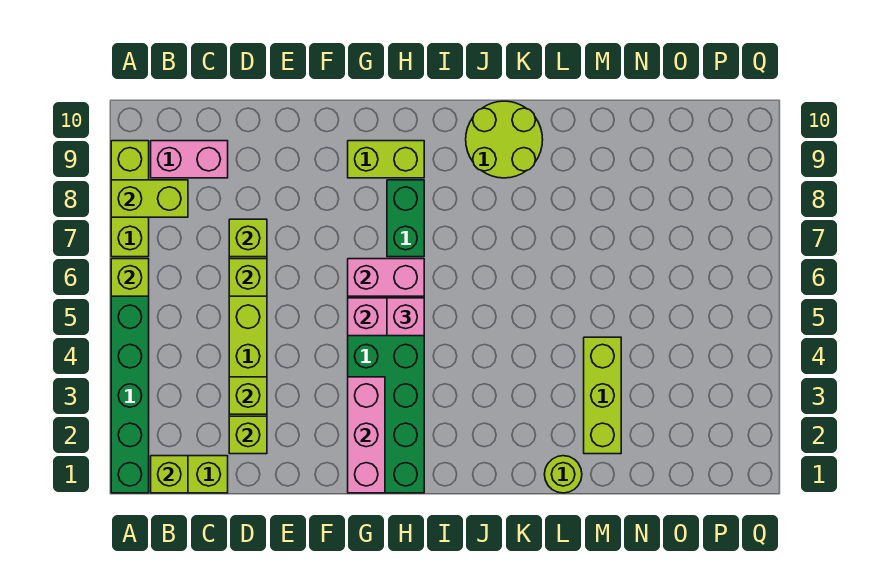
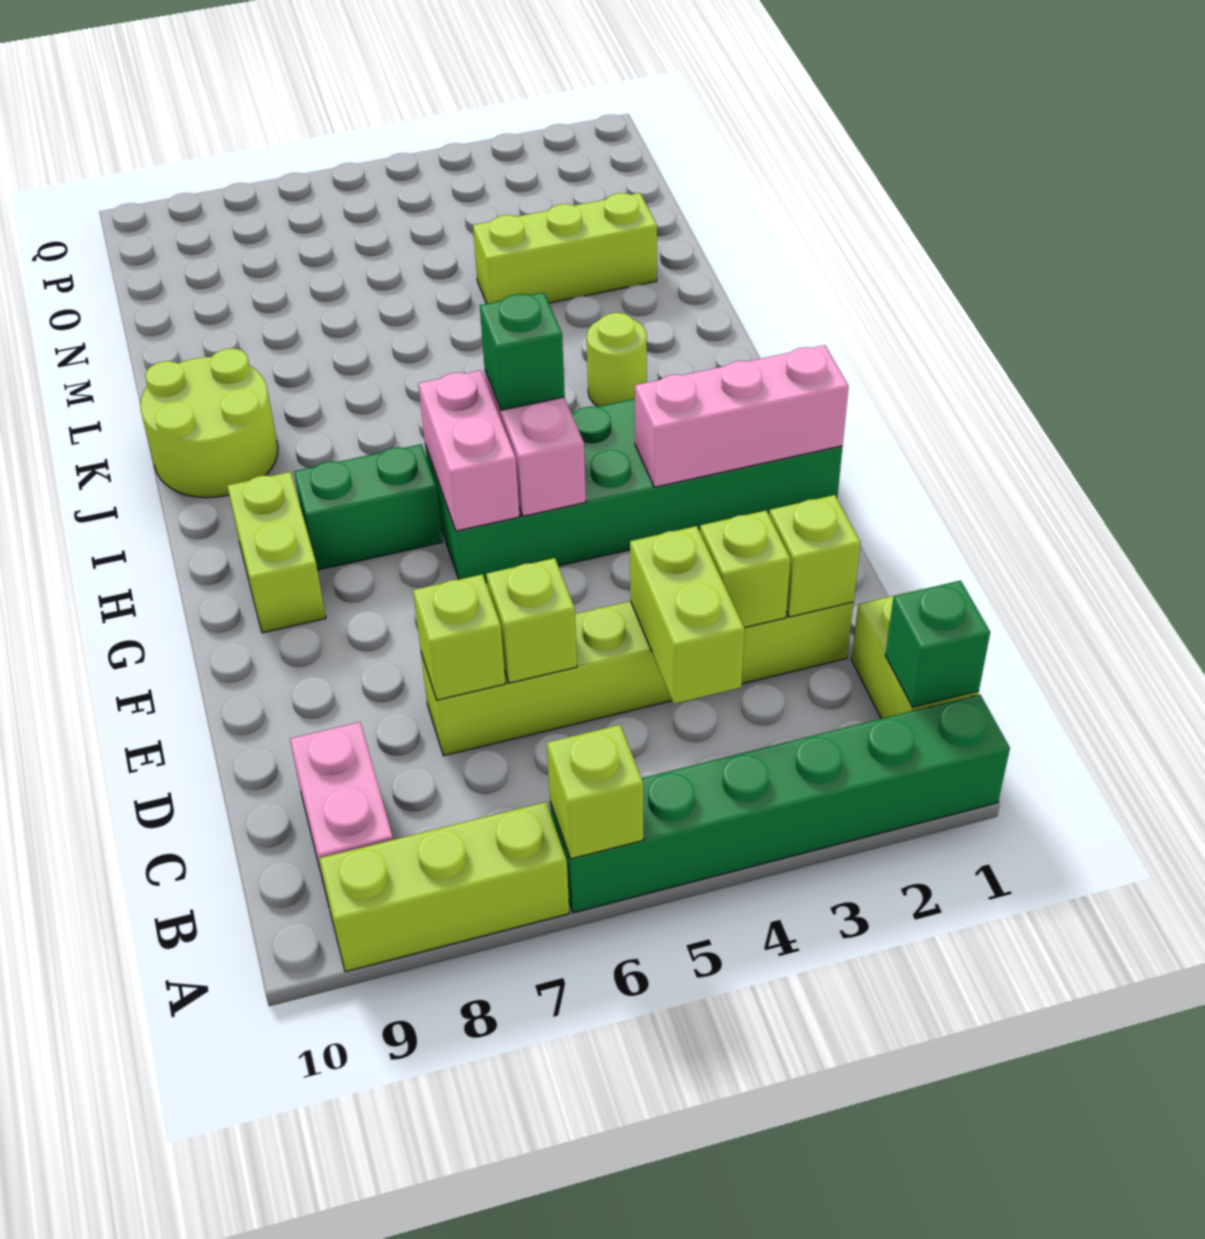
lime brick A8:B8 level 2 -> lime brick C4:D4 level 2
lime brick B1 level 2 -> green brick B1 level 2
pink brick H5 level 3 -> green brick H5 level 3
lime round brick L1 level 1 -> lime round brick J3 level 1

